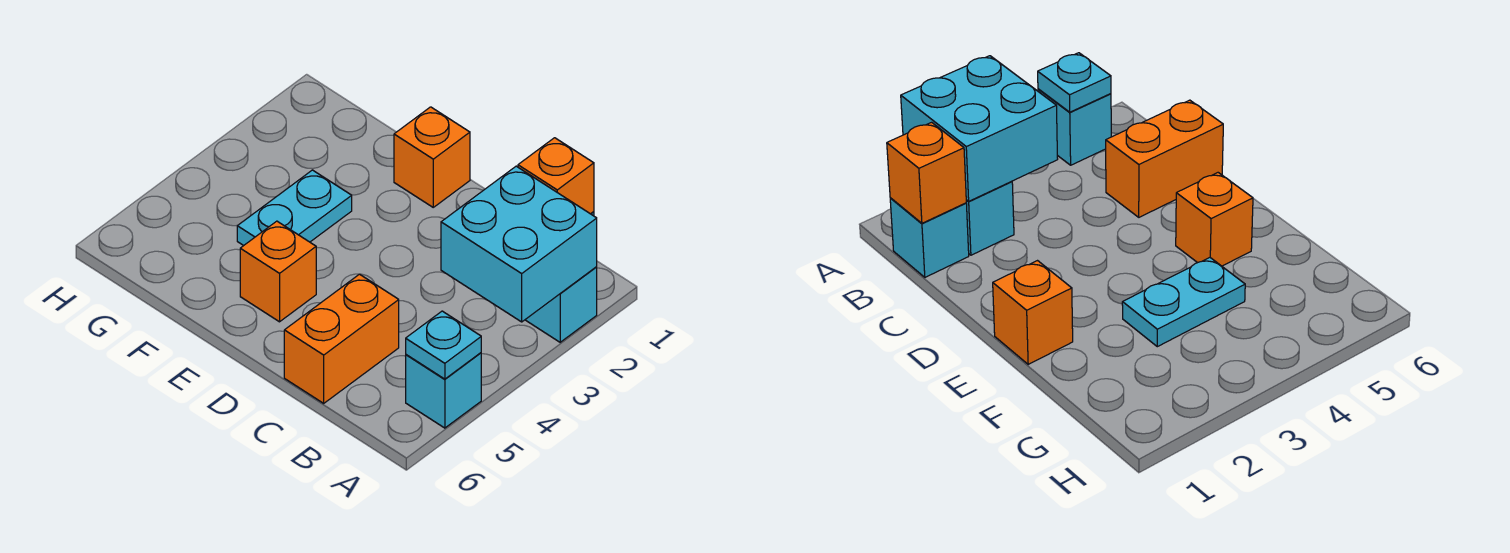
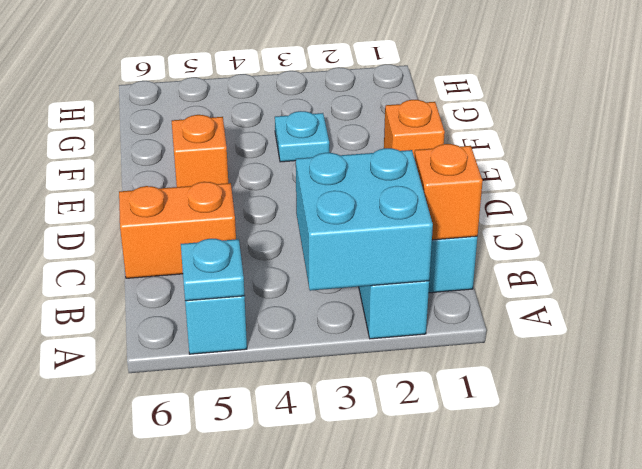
cyan plate F3:F4 level 1 -> cyan plate F3 level 1

